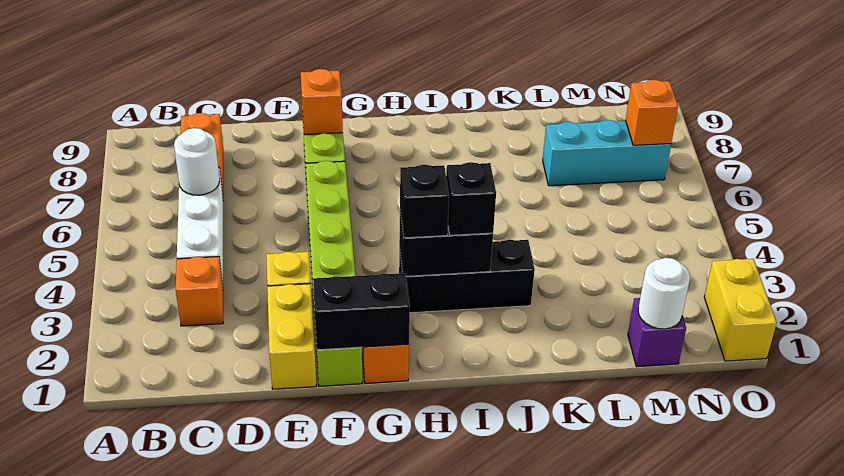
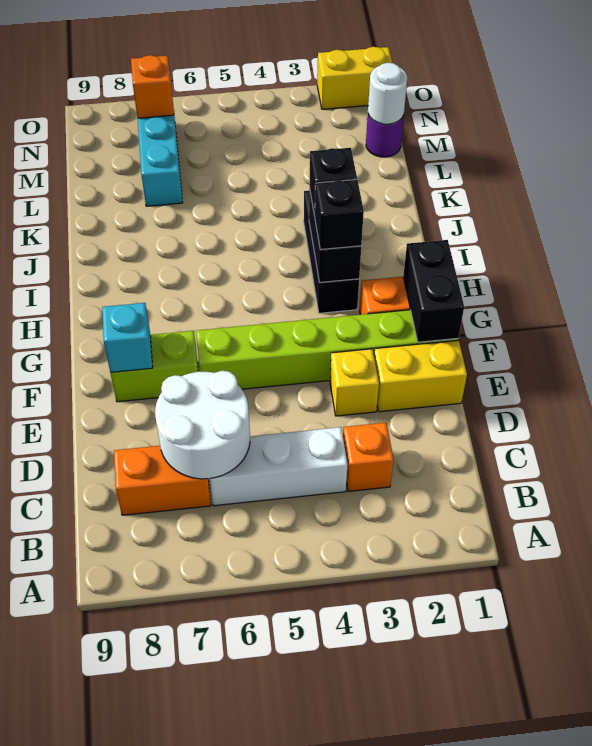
white round brick C6 level 2 -> white round brick C6:D7 level 2
orange brick F8 level 2 -> cyan brick F8 level 2
purple brick M1 level 1 -> purple round brick M1 level 1

